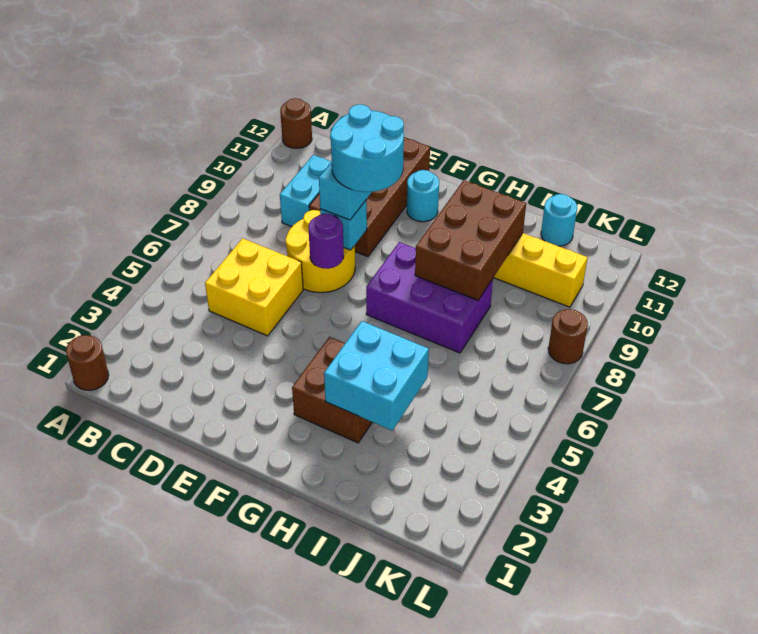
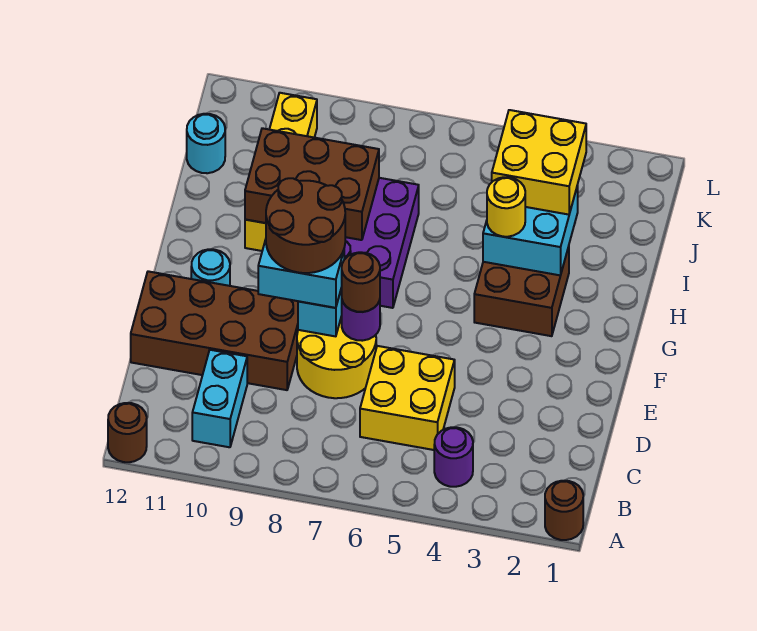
none -> purple round brick B4 level 1
cyan brick C9:C10 level 1 -> cyan brick B10:C10 level 1
cyan round brick E8:F9 level 4 -> brown round brick E8:F9 level 4
none -> yellow round brick H4 level 3
none -> yellow brick I3:J4 level 3
brown round brick L8 level 1 -> brown round brick E7 level 3

